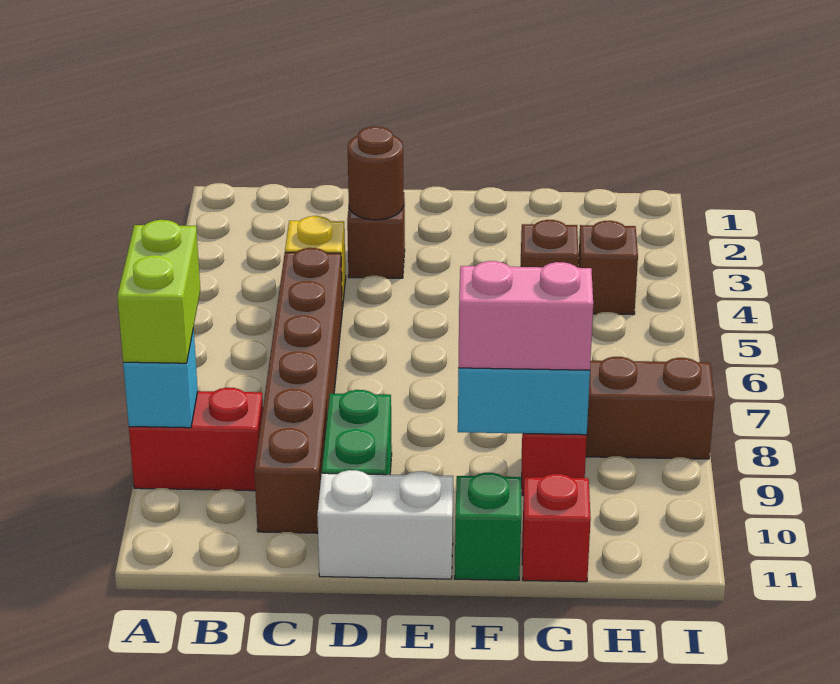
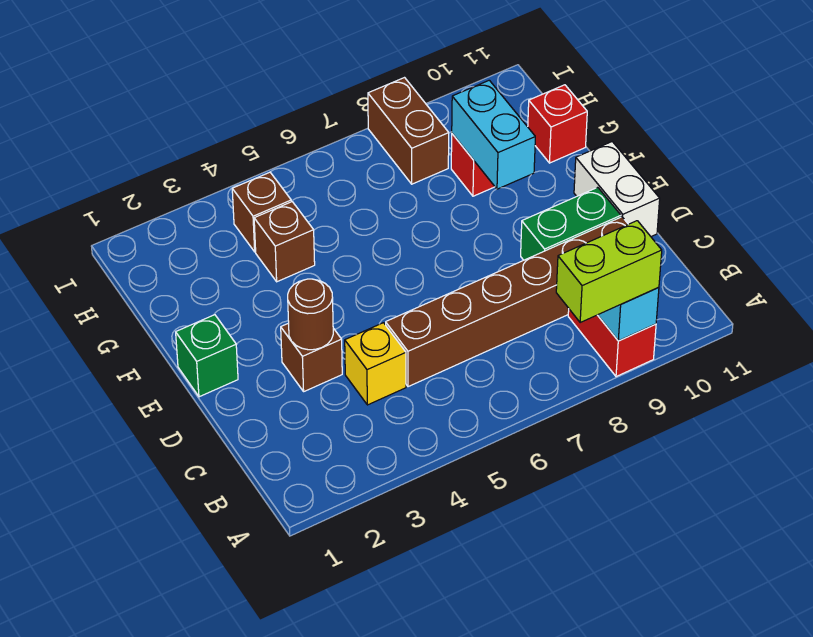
pink brick F9:G9 level 3 -> none
green brick F11 level 1 -> green brick E1 level 1

